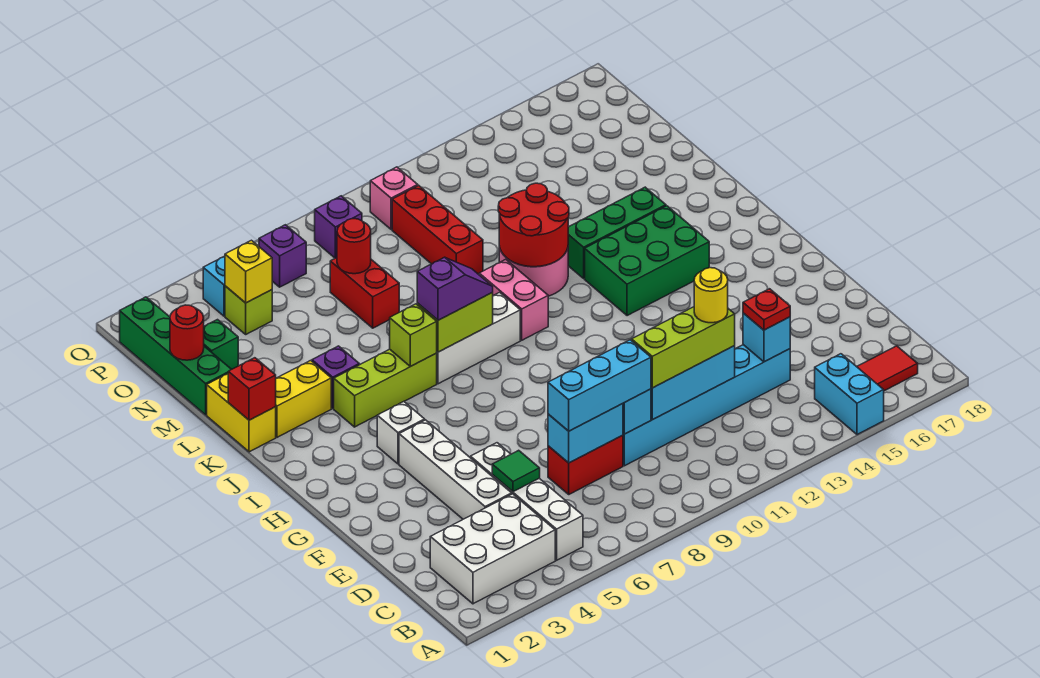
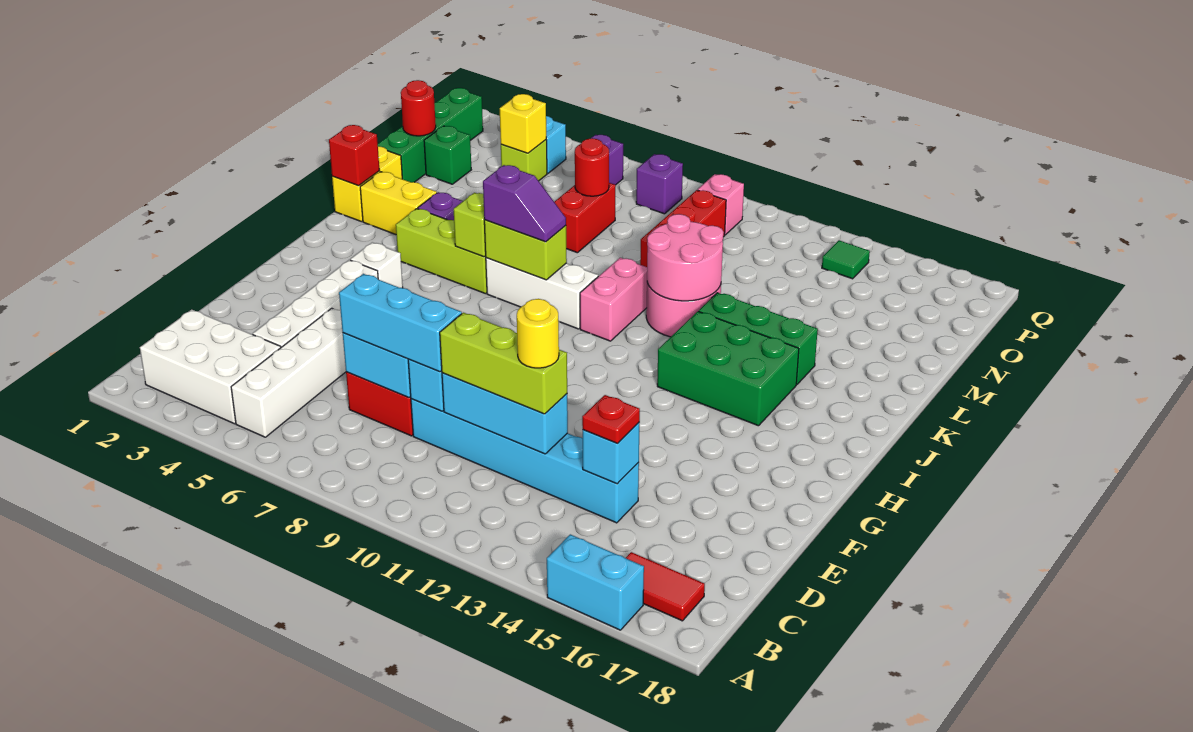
cyan brick A15:B15 level 1 -> cyan brick A15:A16 level 1
green tile D5 level 2 -> green tile P14 level 1
red round brick K11:L12 level 2 -> pink round brick K11:L12 level 2

